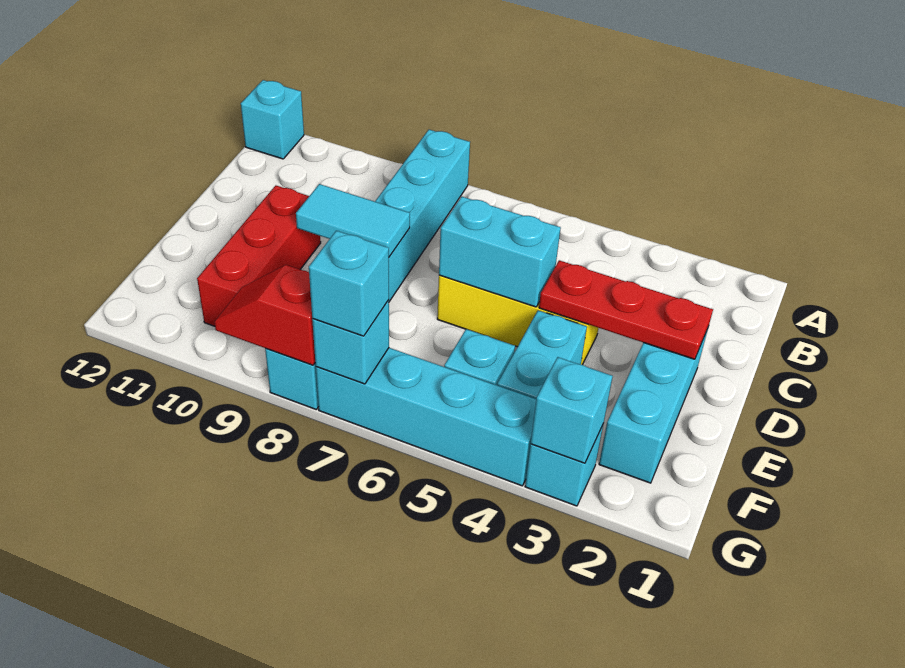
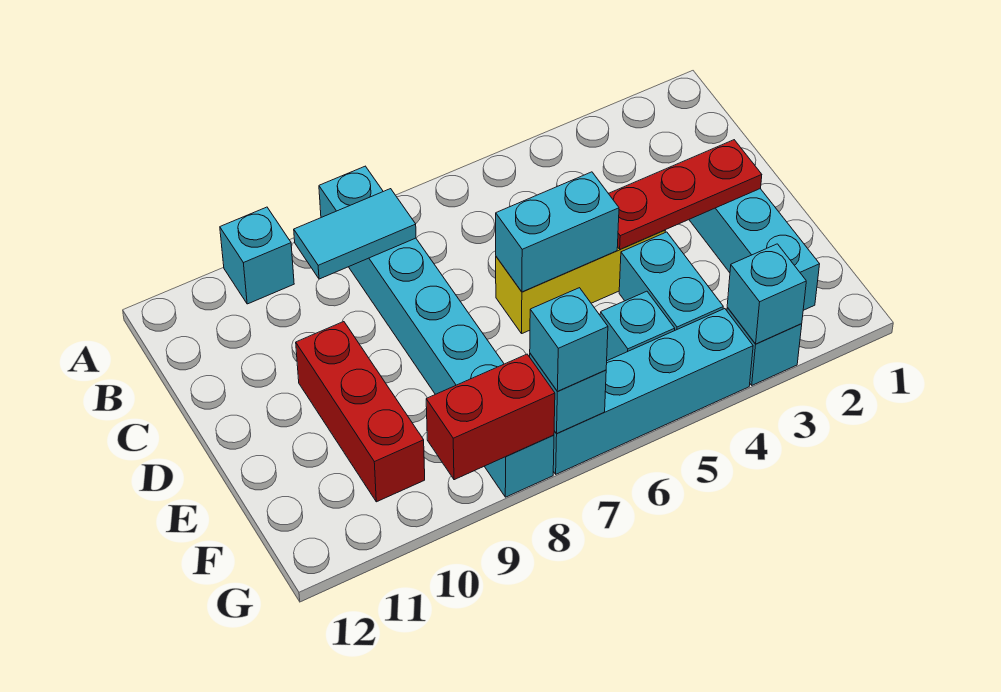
cyan brick A12 level 1 -> cyan brick A10 level 1
cyan tile D8:D9 level 2 -> cyan tile B8:B9 level 2
red slope G8:G9 level 2 top 8 -> red brick G8:G9 level 2

